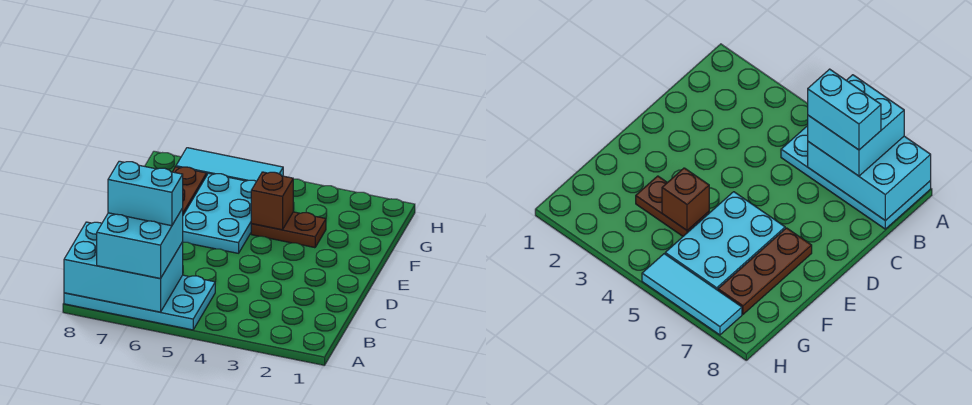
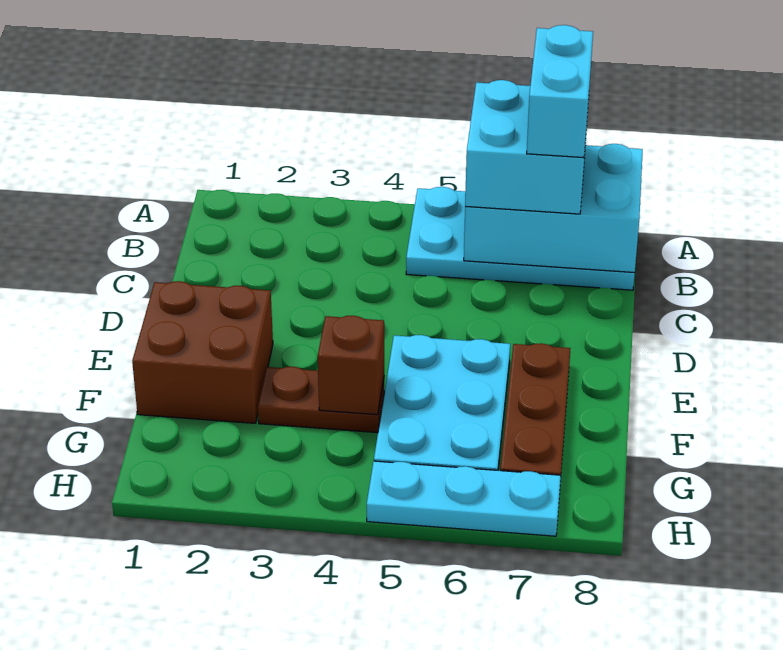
cyan brick B6:B7 level 4 -> cyan brick A7:B7 level 4
none -> brown brick E1:F2 level 1
cyan tile H5:H7 level 1 -> cyan plate H5:H7 level 1

